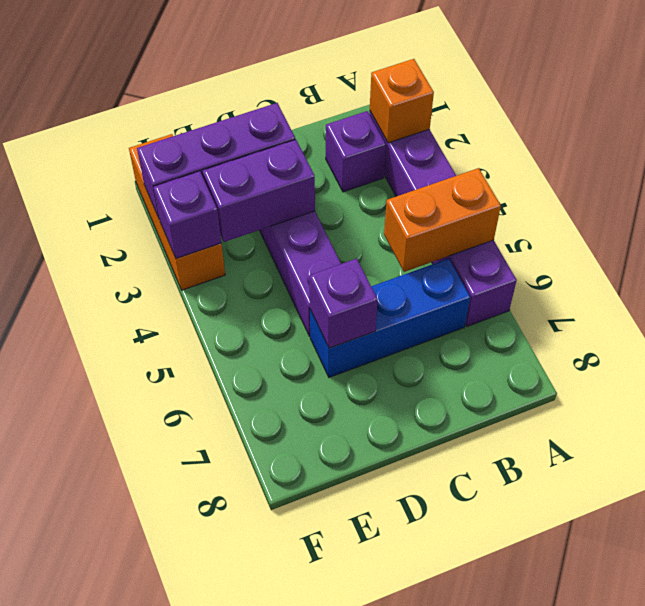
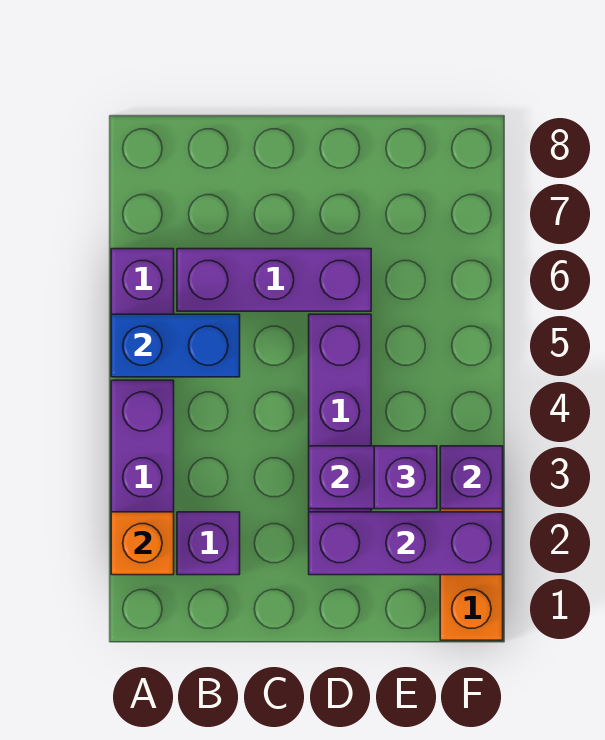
orange brick A5:B5 level 2 -> blue brick A5:B5 level 2
blue brick B6:D6 level 1 -> purple brick B6:D6 level 1
purple brick D6 level 2 -> purple brick E3 level 3

